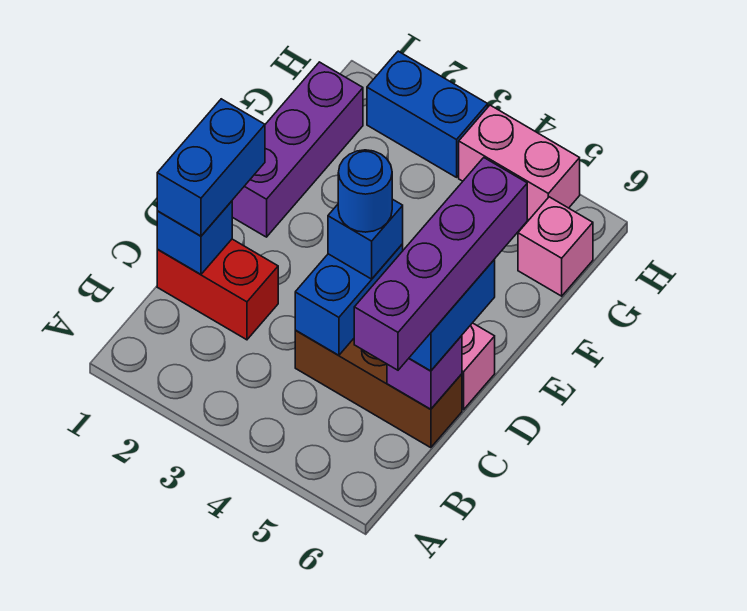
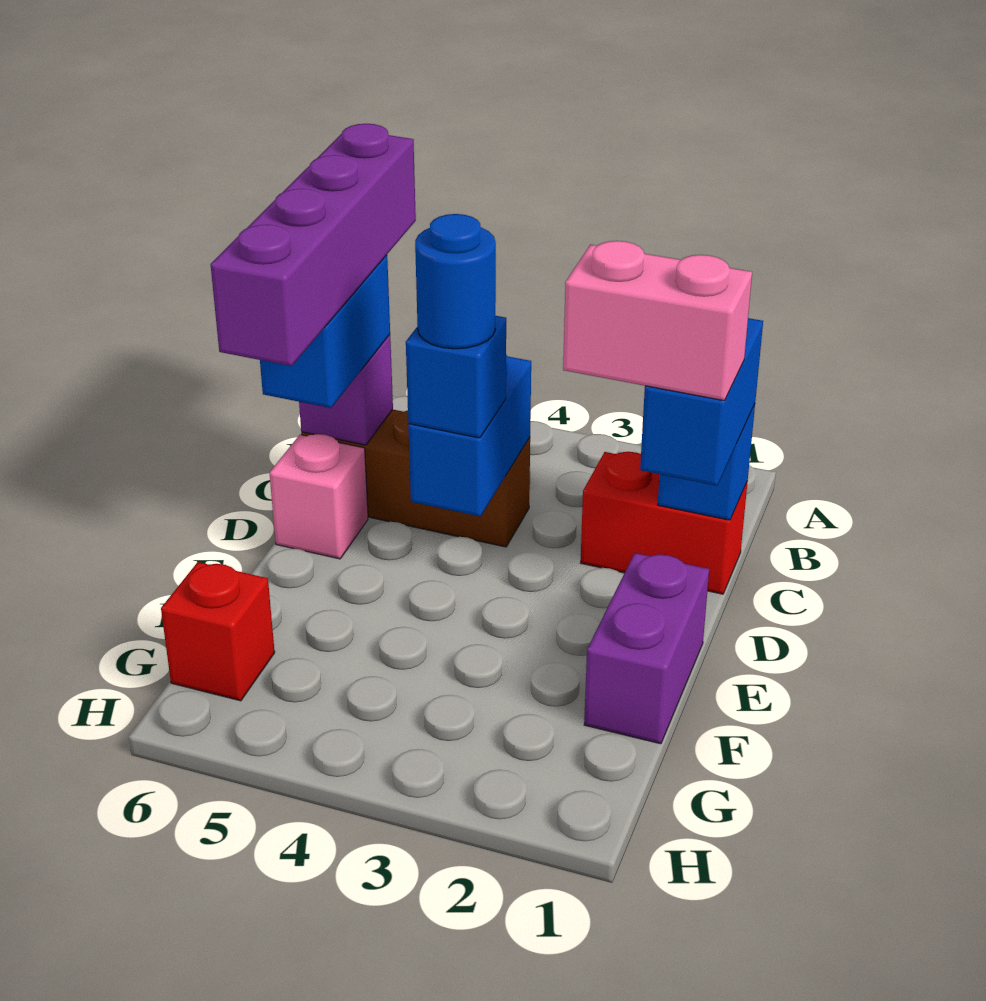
purple brick E1:G1 level 1 -> purple brick E1:F1 level 1
pink brick G6 level 1 -> red brick G6 level 1
blue brick H2:H3 level 1 -> none
pink brick H4:H5 level 1 -> pink brick D1:D2 level 4

